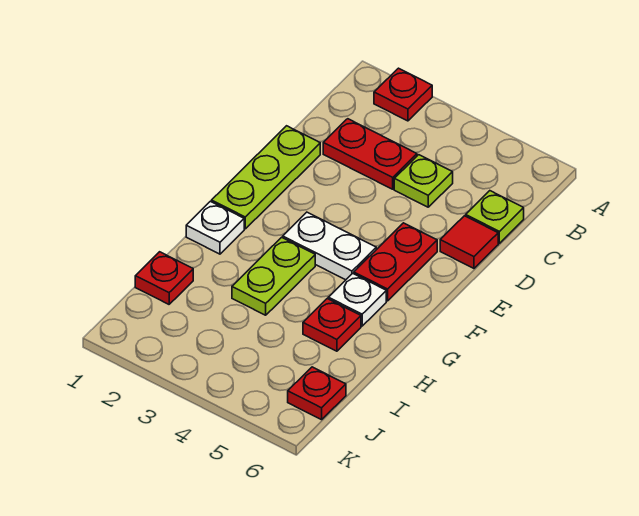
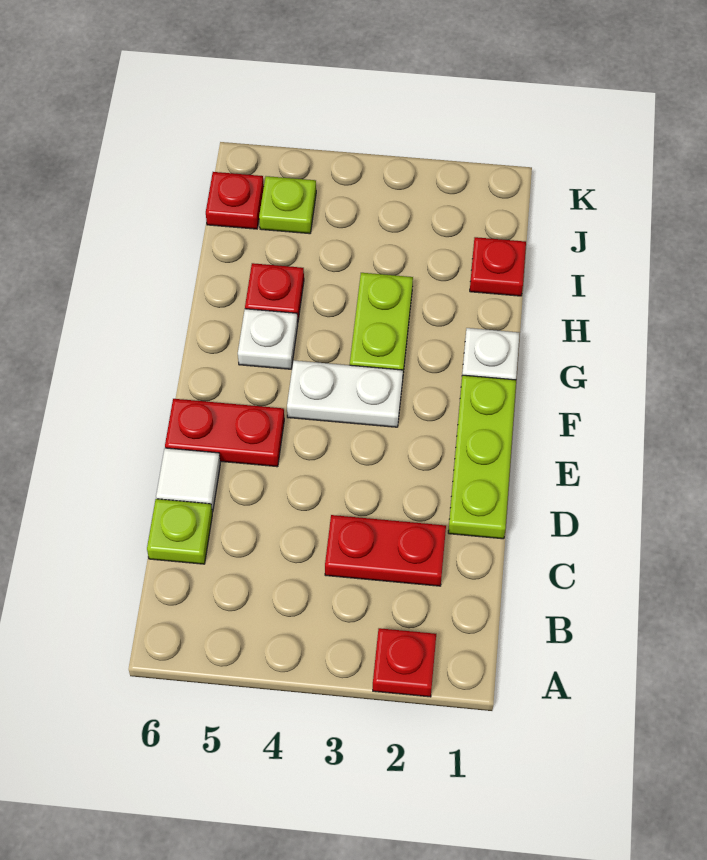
lime plate C4 level 1 -> lime plate J5 level 1
red tile D6 level 1 -> white tile D6 level 1
red plate E5:F5 level 1 -> red plate E5:E6 level 1

